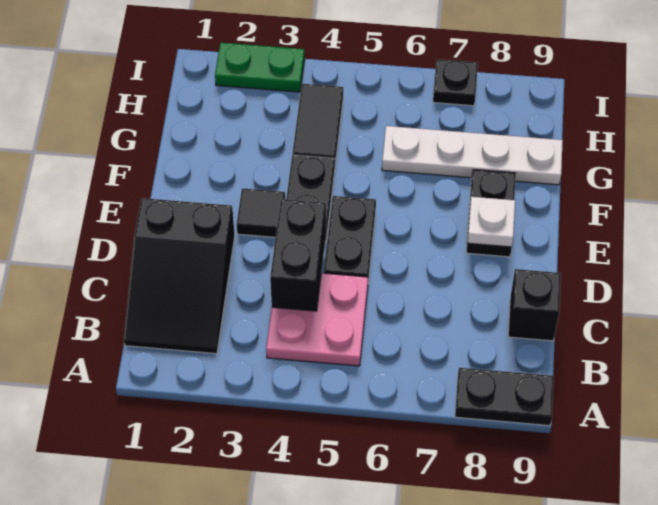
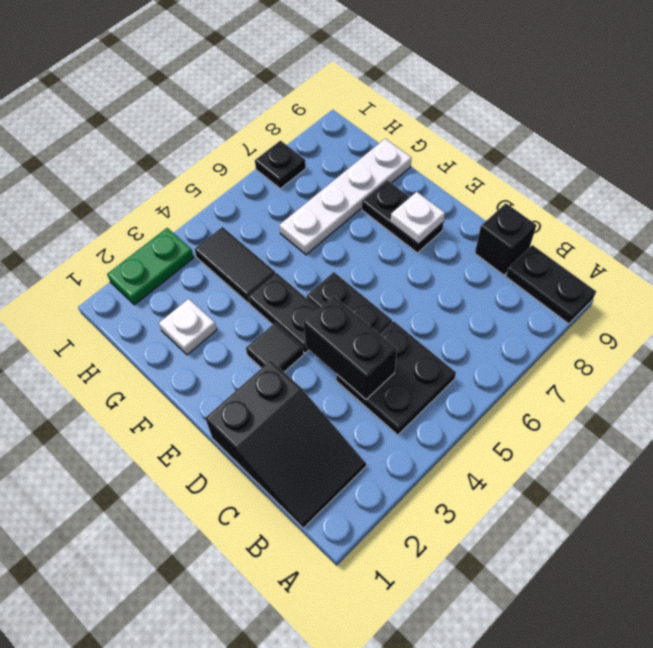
black plate A8:A9 level 1 -> black plate A9:B9 level 1
pink plate B4:C5 level 1 -> black plate B4:C5 level 1
none -> white plate G2 level 1

